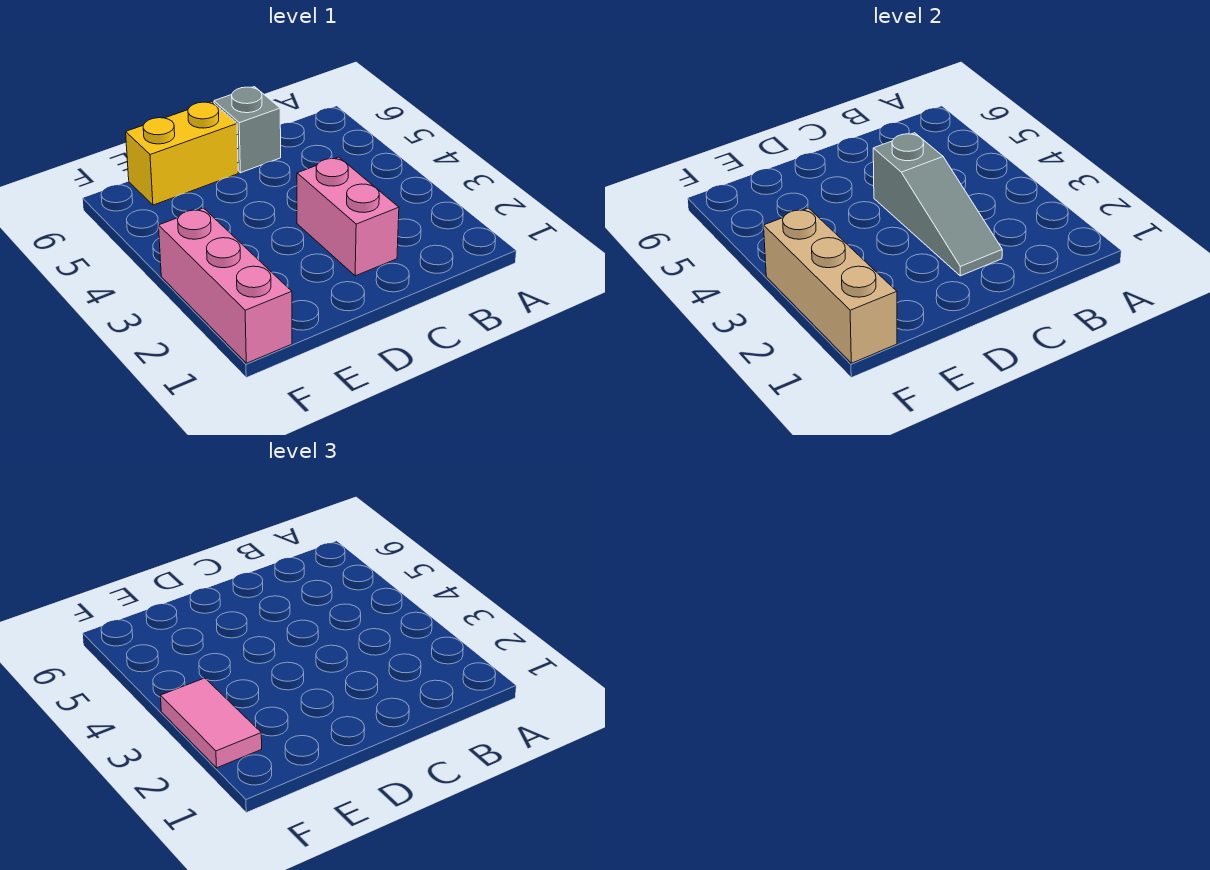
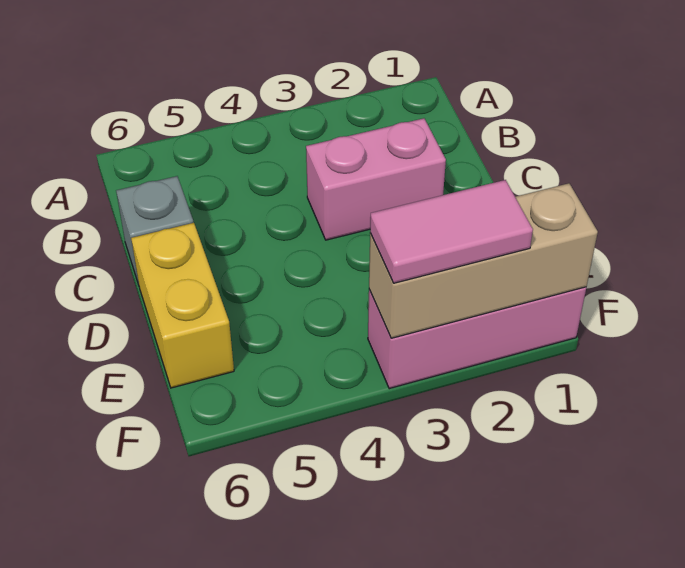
grey slope C2:C4 level 2 top 4 -> none

